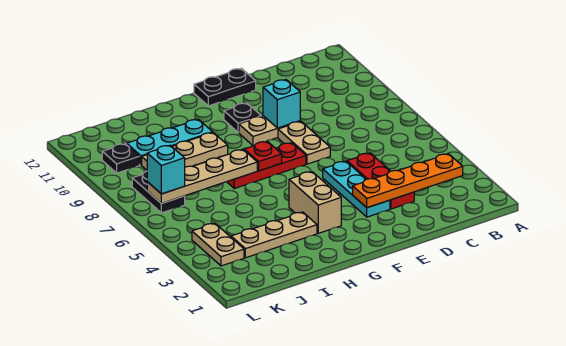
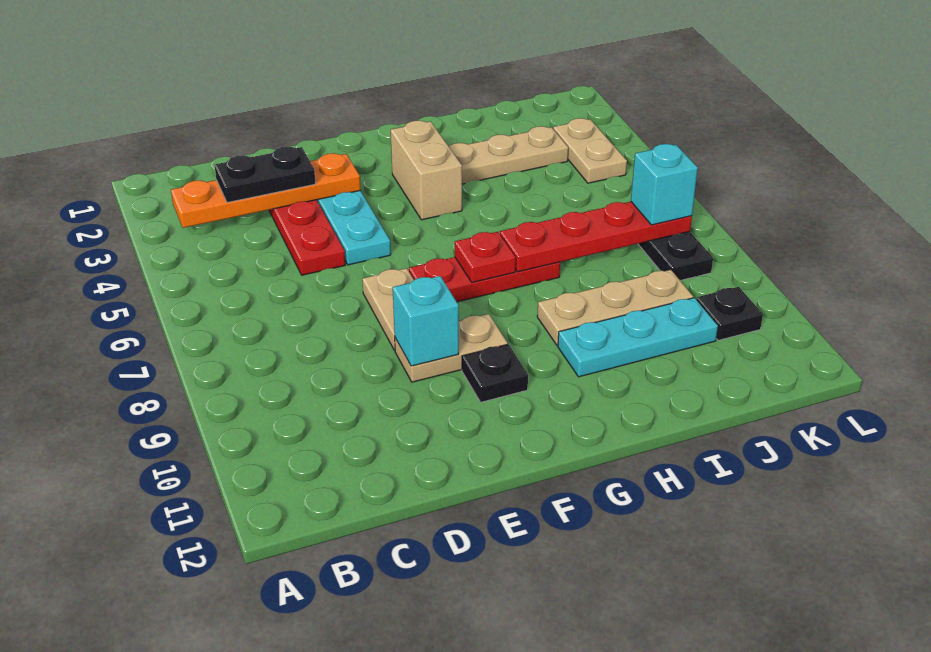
black plate E12:F12 level 1 -> black plate C3:D3 level 3
tan plate H7:K7 level 2 -> red plate H7:K7 level 2

